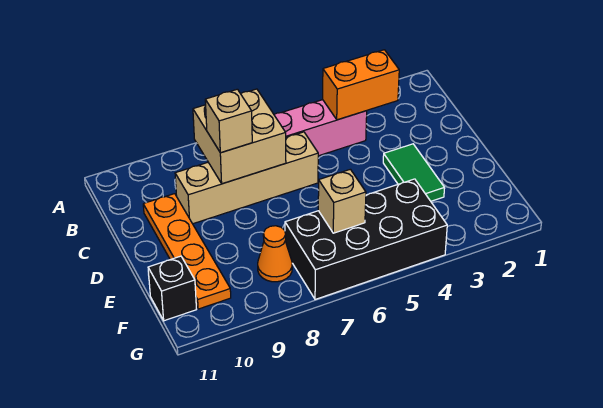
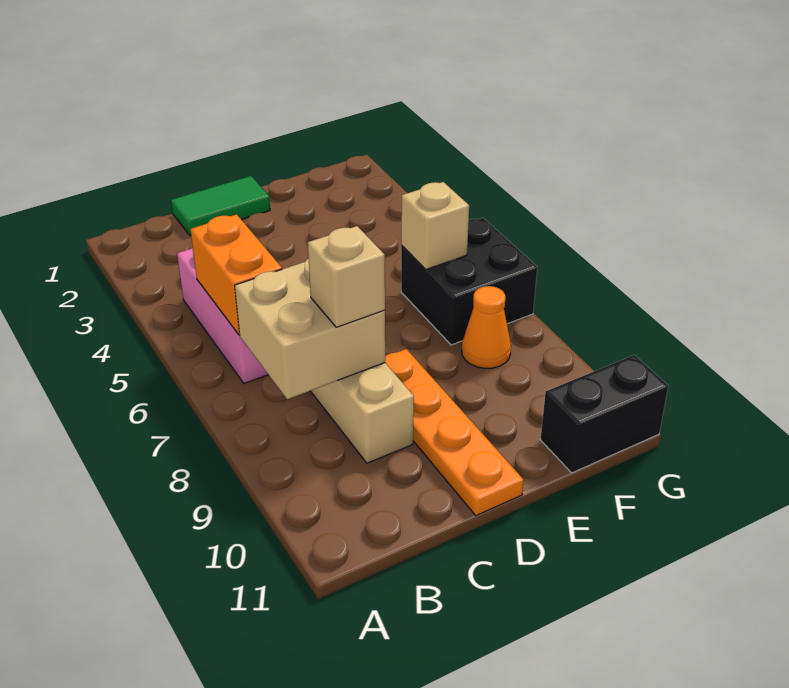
orange brick B3:B4 level 2 -> orange brick B5:B6 level 2
orange plate C10:F10 level 1 -> orange plate D8:D11 level 1
green tile D3:E3 level 1 -> green tile C1:D1 level 1
black brick F4:G7 level 1 -> black brick F6:G7 level 1
black brick F11 level 1 -> black brick F11:G11 level 1

